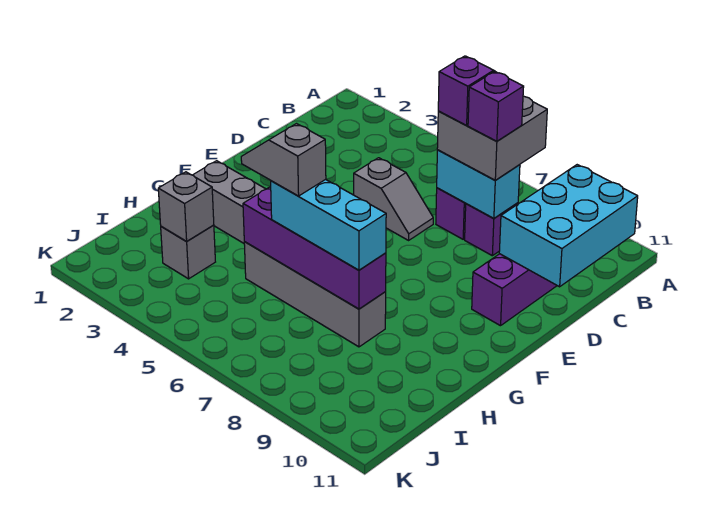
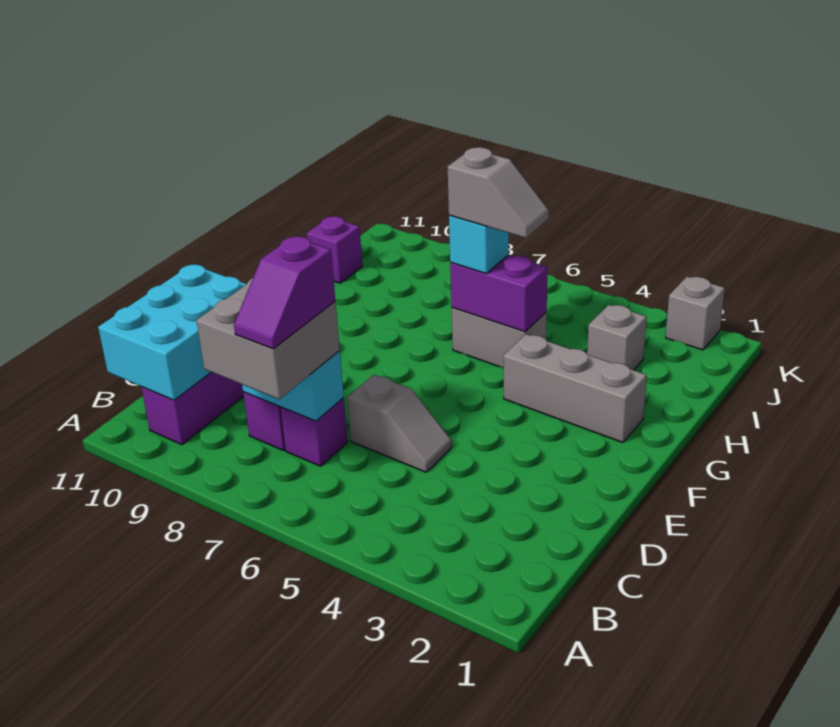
purple brick C8 level 4 -> purple brick I11 level 1
grey slope D5:D6 level 1 top 5 -> grey slope D5:D6 level 1 top 6
grey brick H5:H8 level 1 -> grey brick H5:H6 level 1
purple brick H5:H8 level 2 -> purple brick H5:H6 level 2
cyan brick H6:H8 level 3 -> cyan brick H6 level 3
grey brick I3 level 2 -> grey brick K2 level 1

